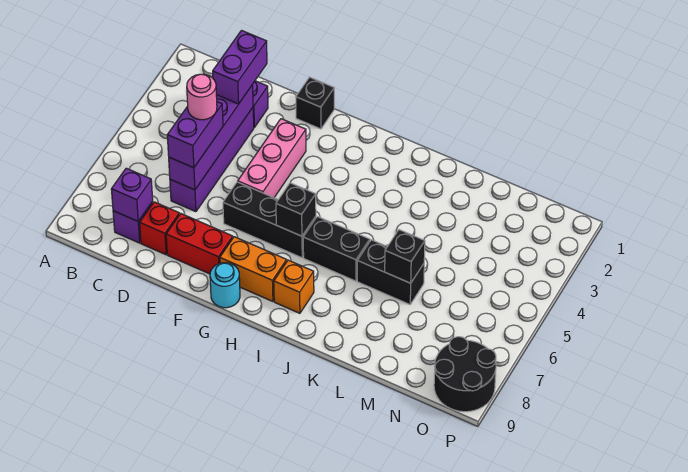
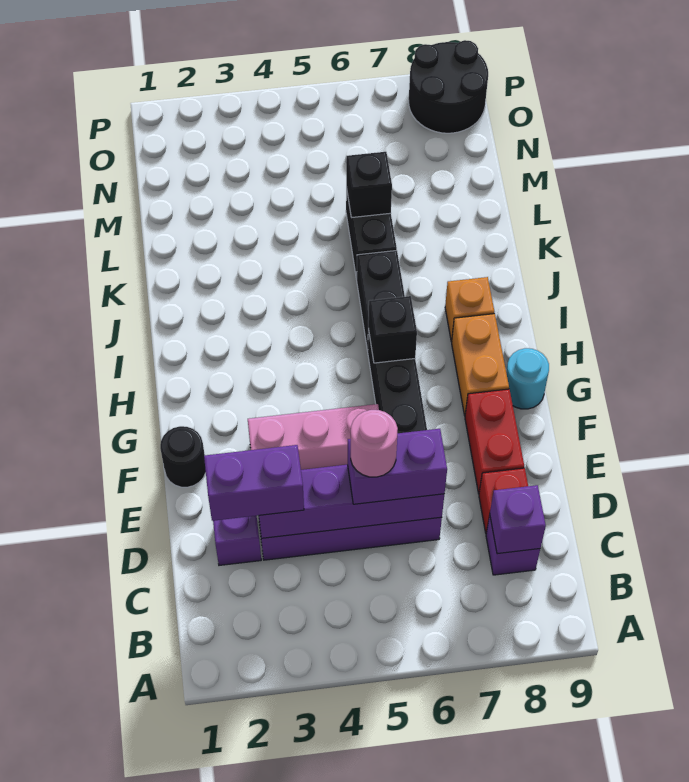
black brick F1 level 1 -> black round brick F1 level 1

